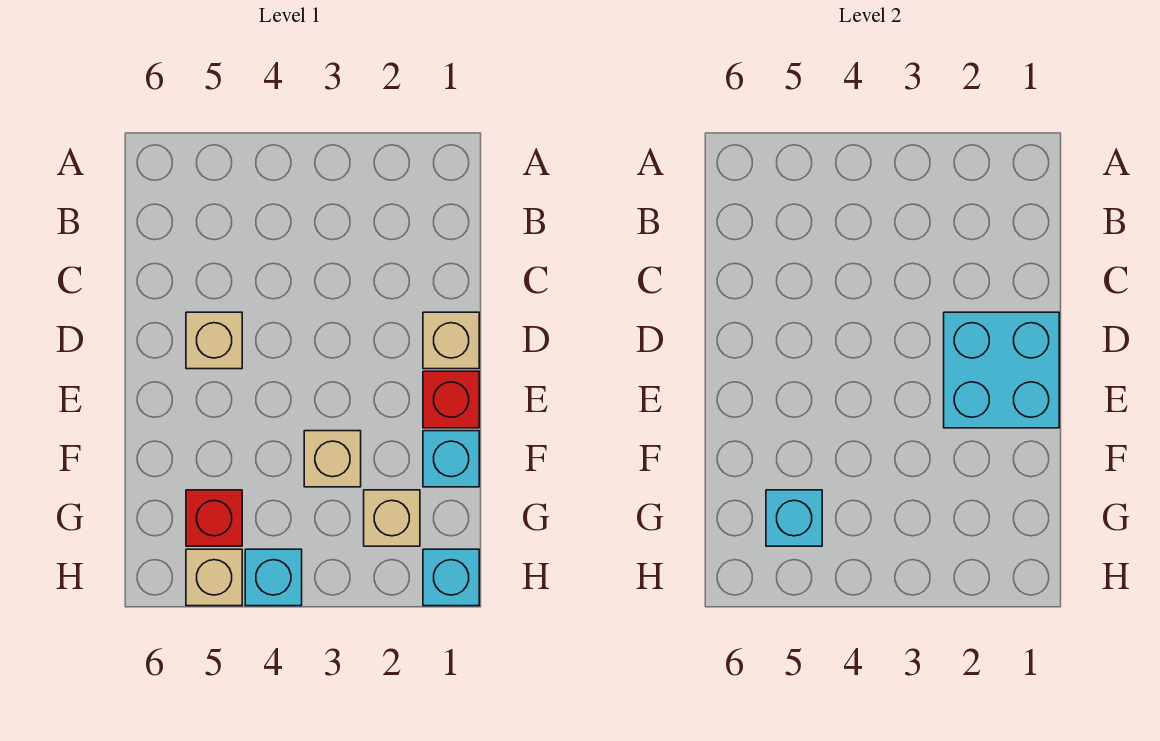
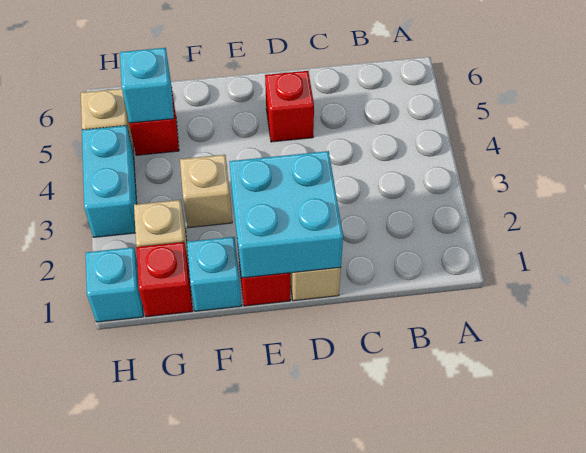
tan brick D5 level 1 -> red brick D5 level 1
none -> red brick G1 level 1
cyan brick H4 level 1 -> cyan brick H3:H4 level 1

